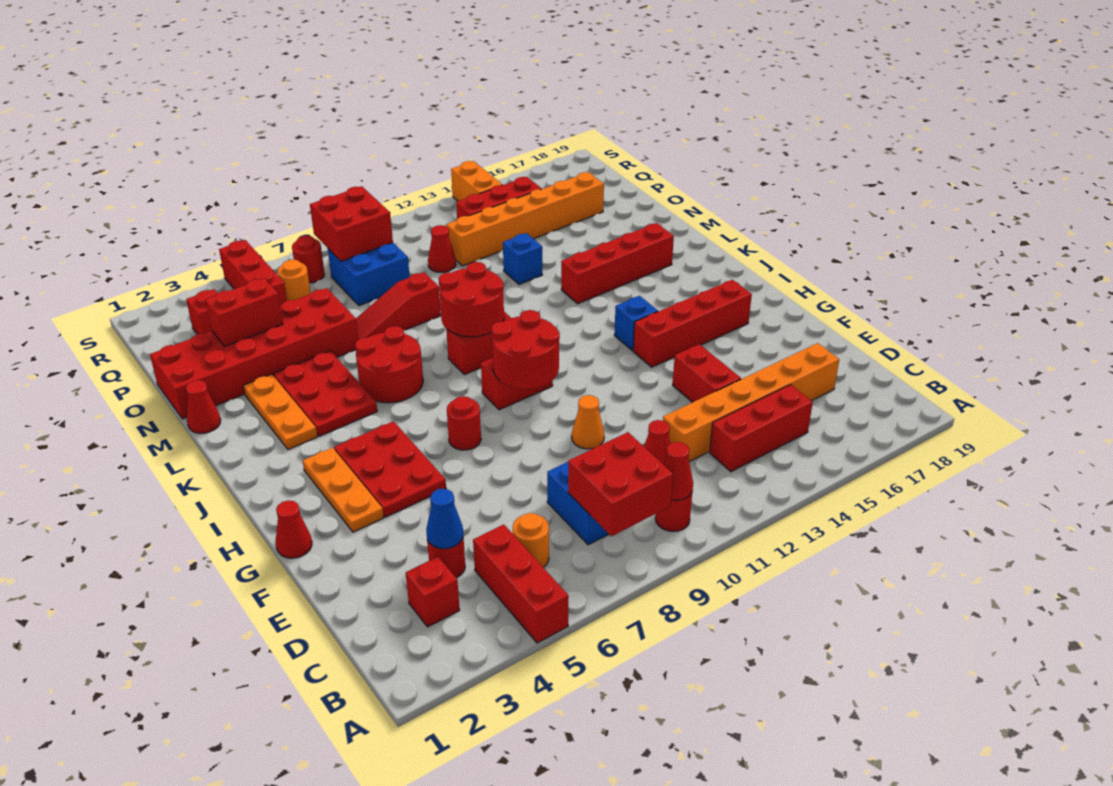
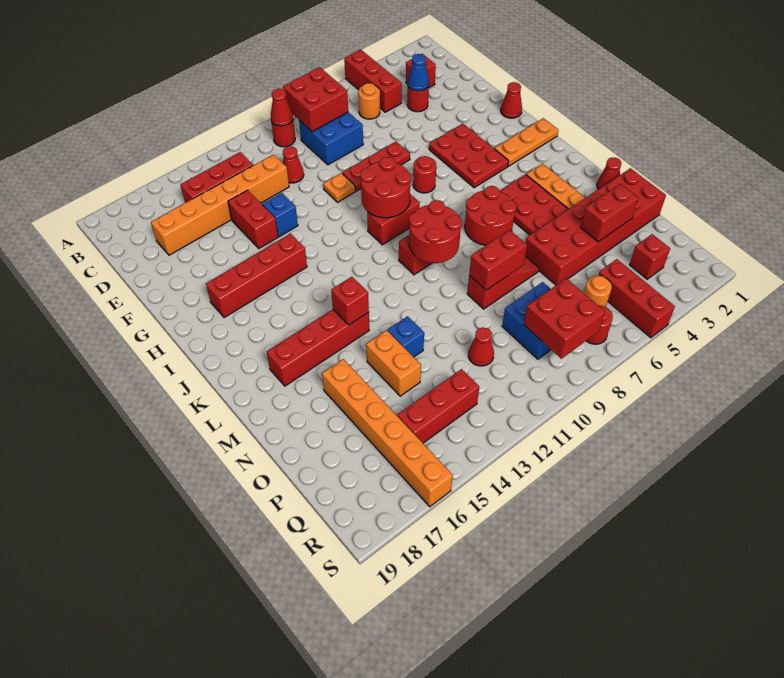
none -> red plate F7:F9 level 1
orange cone F10 level 1 -> orange plate F10 level 1
orange plate G3:I3 level 1 -> orange plate I1:I3 level 1
blue brick I14 level 1 -> blue brick F13 level 1
none -> red brick L14 level 2
none -> red brick N8:N9 level 2
orange brick P12:P17 level 1 -> orange brick N16:S16 level 1
orange brick R14:S14 level 1 -> orange brick N14:O14 level 1

